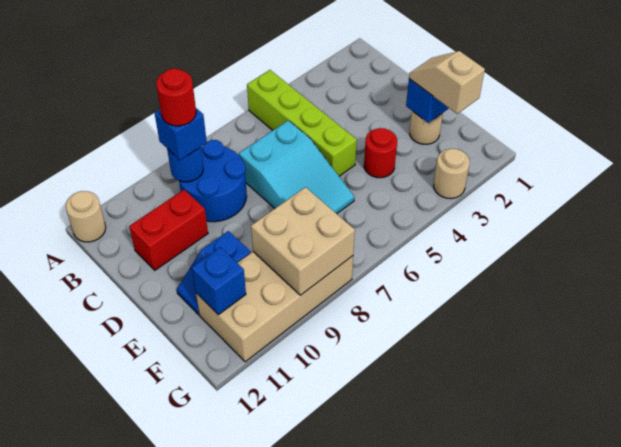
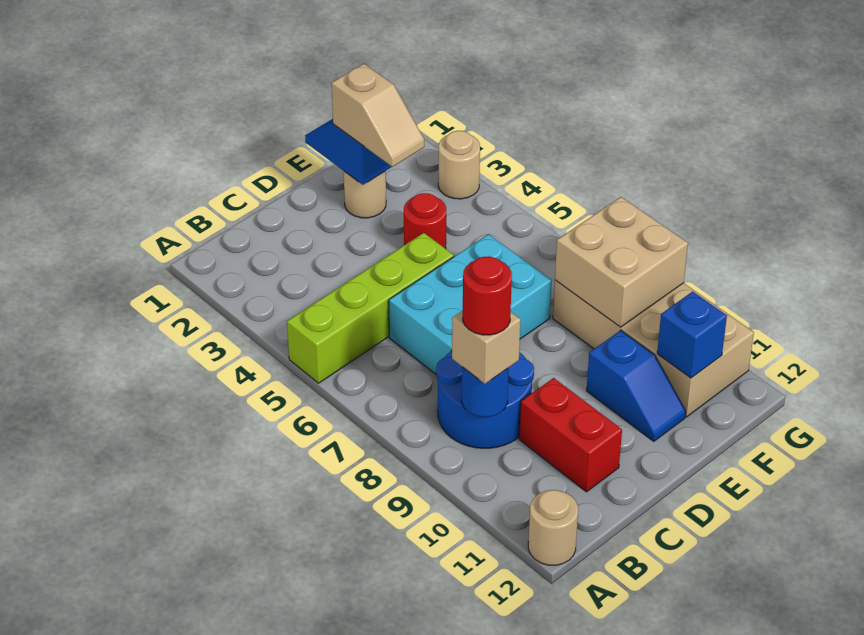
blue brick B9 level 3 -> tan brick B9 level 3
cyan slope C6:E7 level 1 top C -> cyan brick C6:E7 level 1
tan slope E2:F2 level 3 top F -> tan slope E2:E3 level 3 top 2

